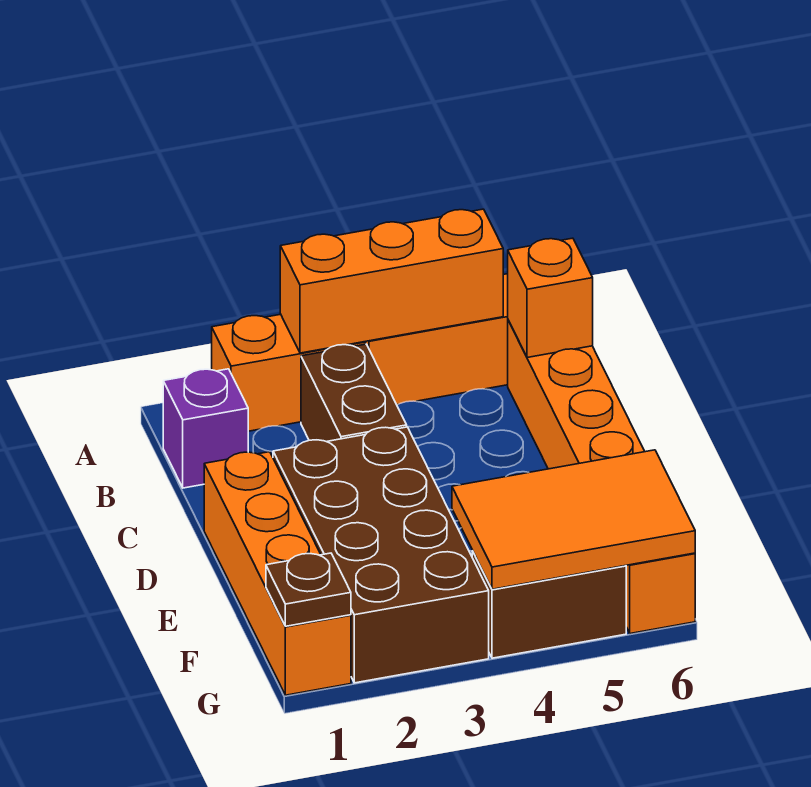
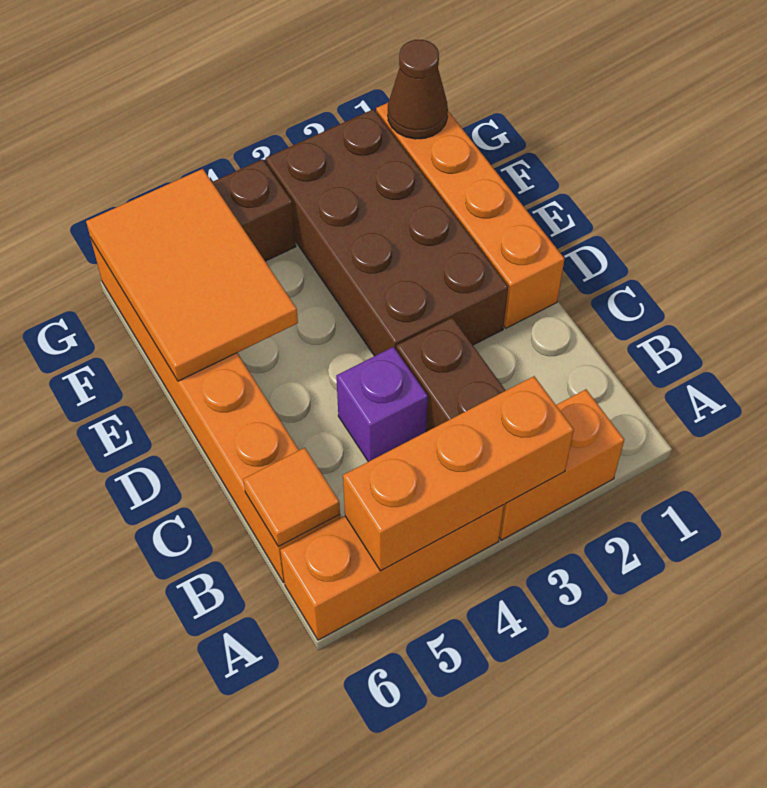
purple brick B1 level 1 -> purple brick C4 level 1
orange brick B6 level 2 -> orange tile B6 level 2
orange tile F4:G6 level 2 -> orange tile E5:G6 level 2
brown plate G1 level 2 -> brown cone G1 level 2

